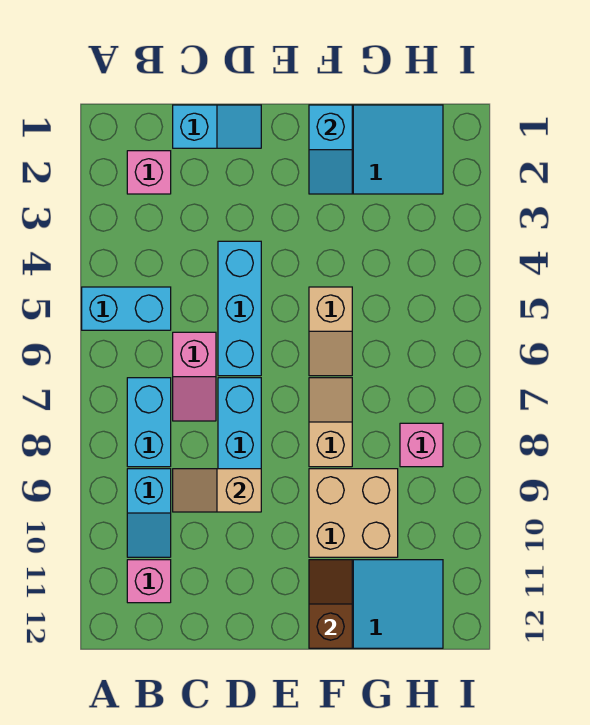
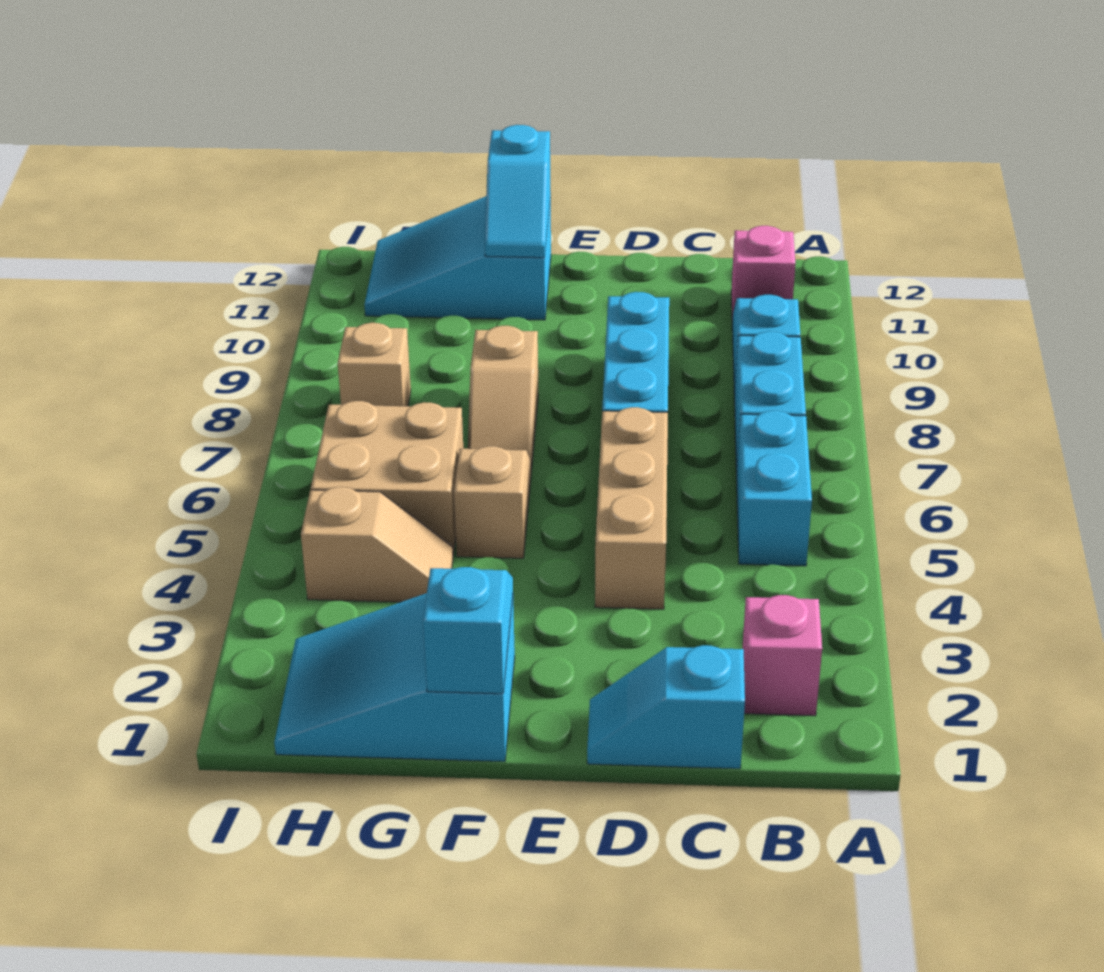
cyan brick A5:B5 level 1 -> cyan brick B5:B6 level 1
pink slope C6:C7 level 1 top 6 -> none
tan slope C9:D9 level 2 top D -> tan slope G4:H4 level 1 top H
cyan brick D4:D6 level 1 -> tan brick D4:D6 level 1
tan brick F9:G10 level 1 -> tan brick G5:H6 level 1
brown slope F11:F12 level 2 top 12 -> cyan slope F11:F12 level 2 top 12
pink brick H8 level 1 -> tan brick H8 level 1

